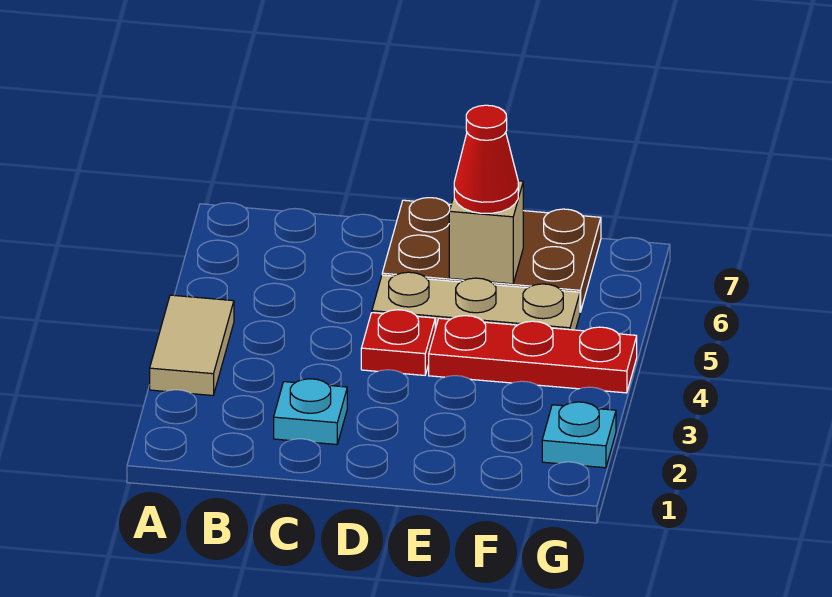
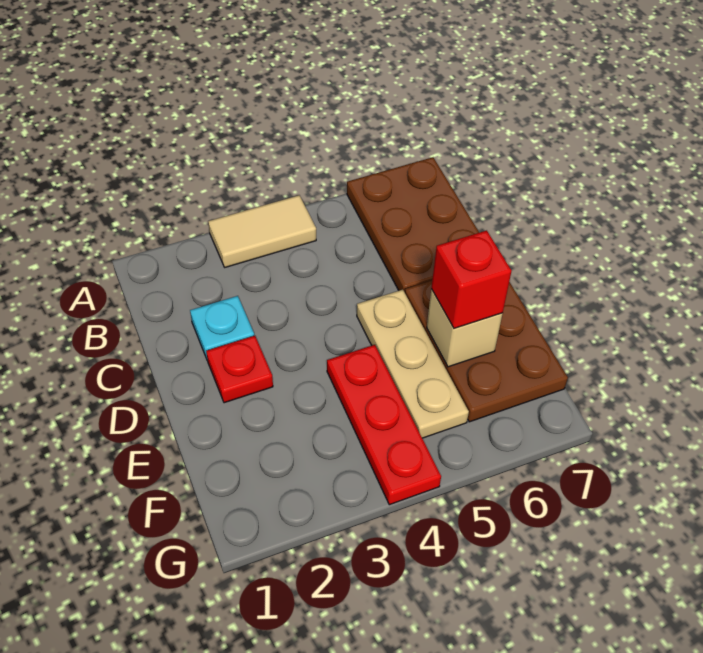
none -> brown plate A6:C7 level 1
red plate D4 level 1 -> red plate D2 level 1
red cone E6 level 3 -> red brick E6 level 3
cyan plate G2 level 1 -> none

